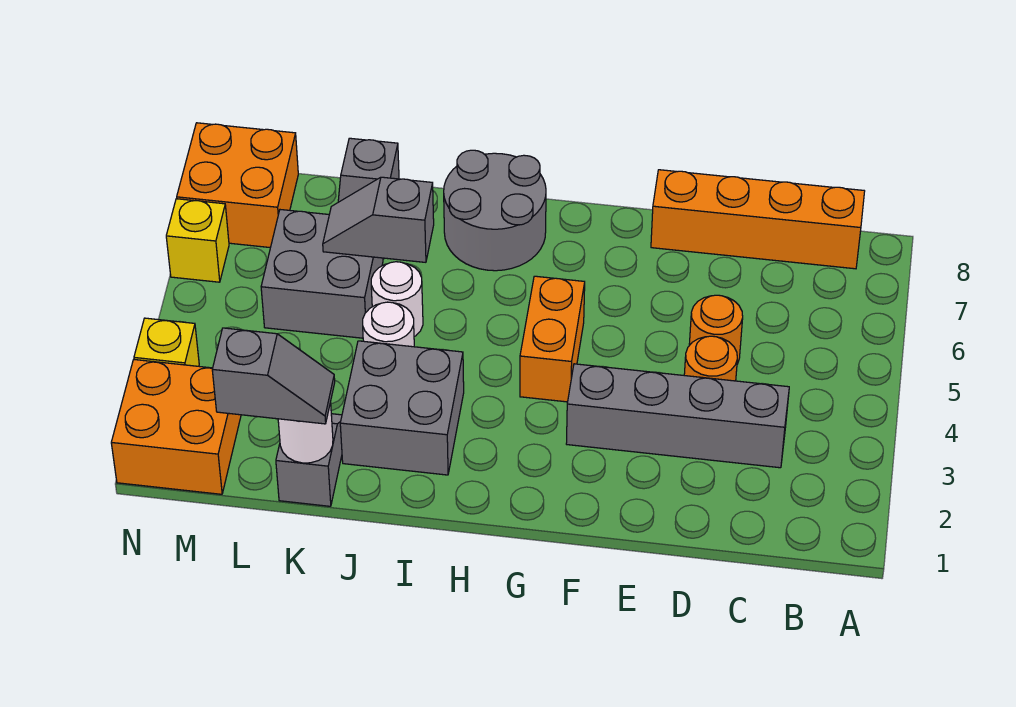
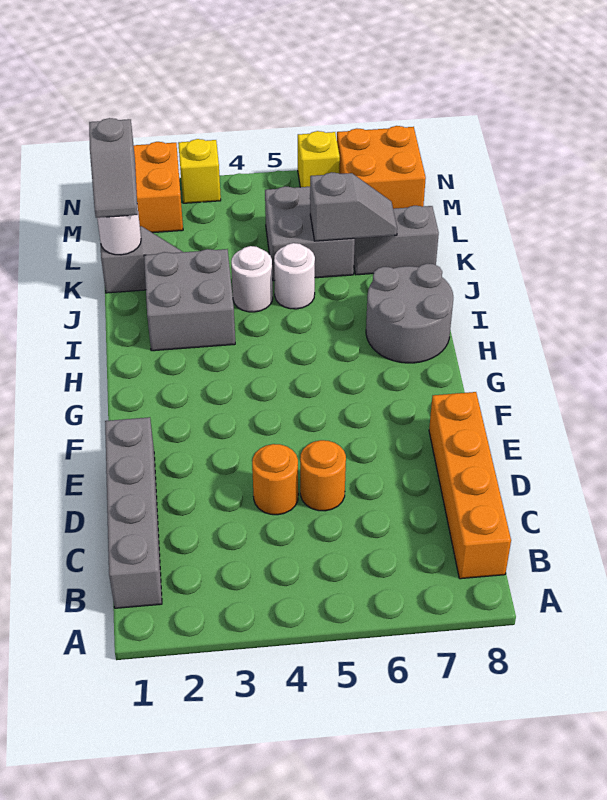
grey brick C3:F3 level 1 -> grey brick B1:E1 level 1
orange brick G4:G5 level 1 -> none
grey slope J6:K6 level 2 top J -> grey slope K6:K7 level 2 top 6

